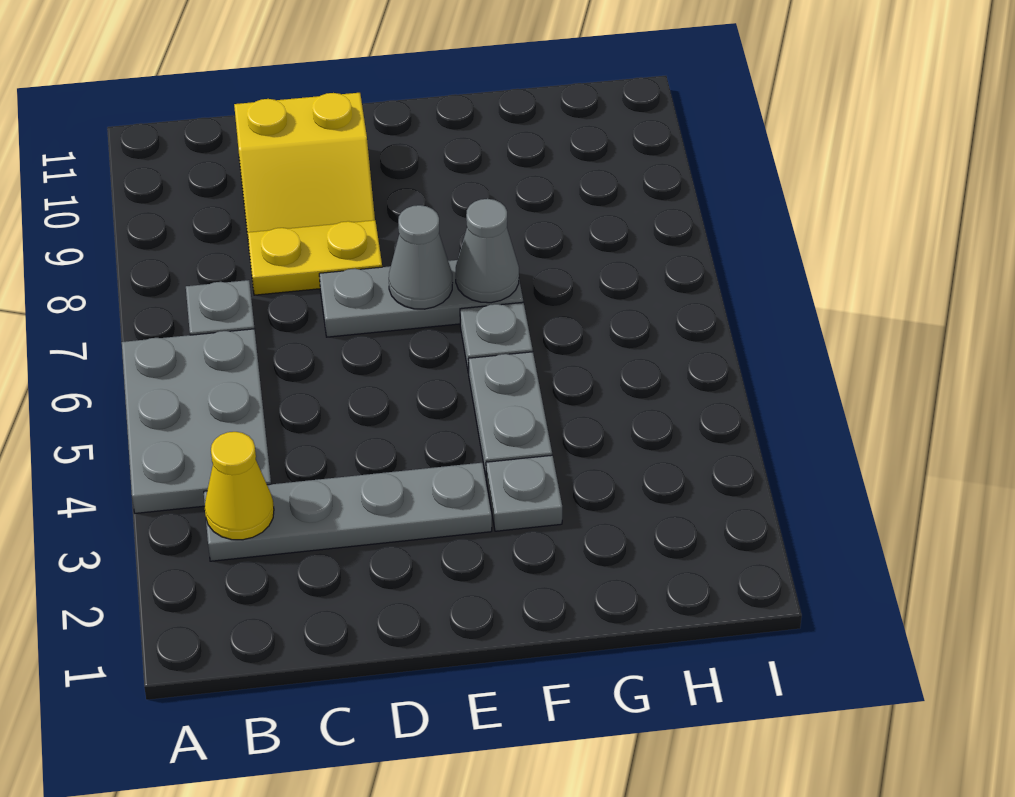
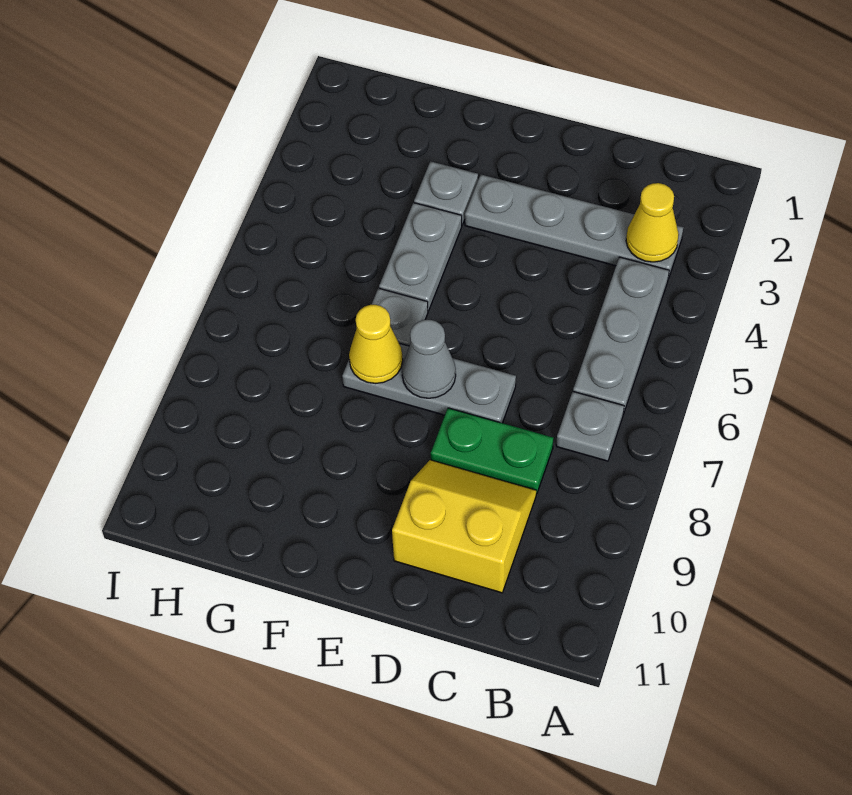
grey plate A4:B6 level 1 -> grey plate B4:B6 level 1
yellow plate C8:D8 level 1 -> green plate C8:D8 level 1
grey cone F7 level 2 -> yellow cone F7 level 2

